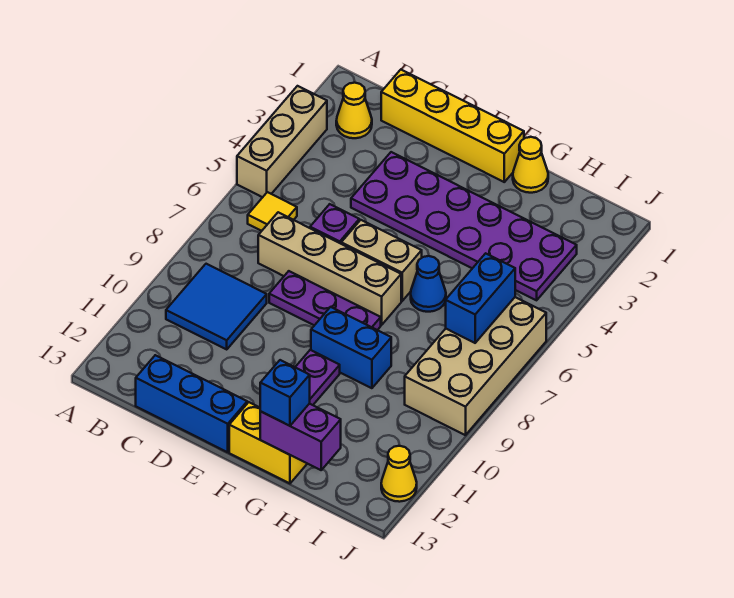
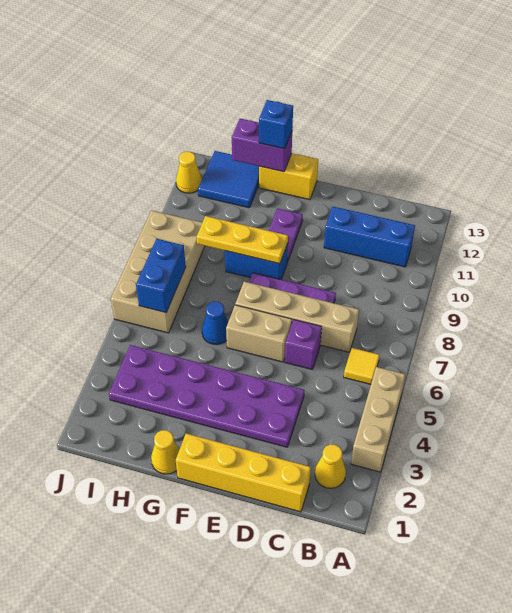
blue tile B9:C10 level 1 -> blue tile H12:I13 level 1
blue brick C13:E13 level 1 -> blue brick B11:D11 level 1
none -> yellow plate F9:H9 level 2

